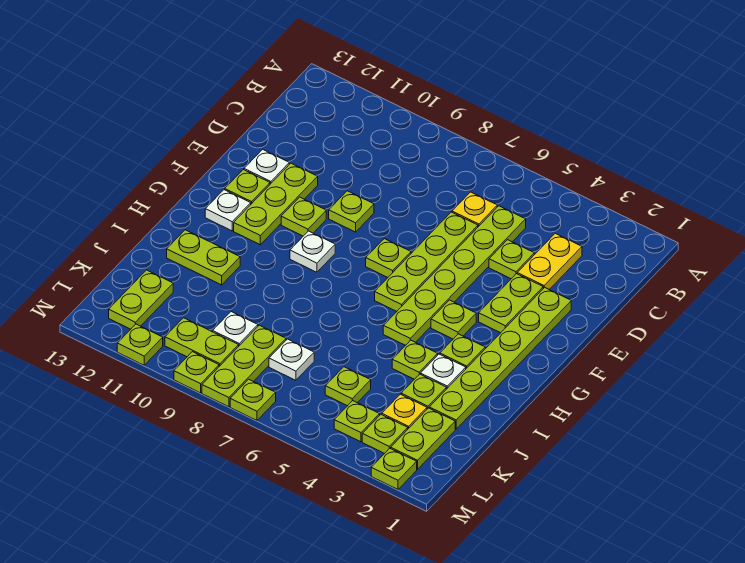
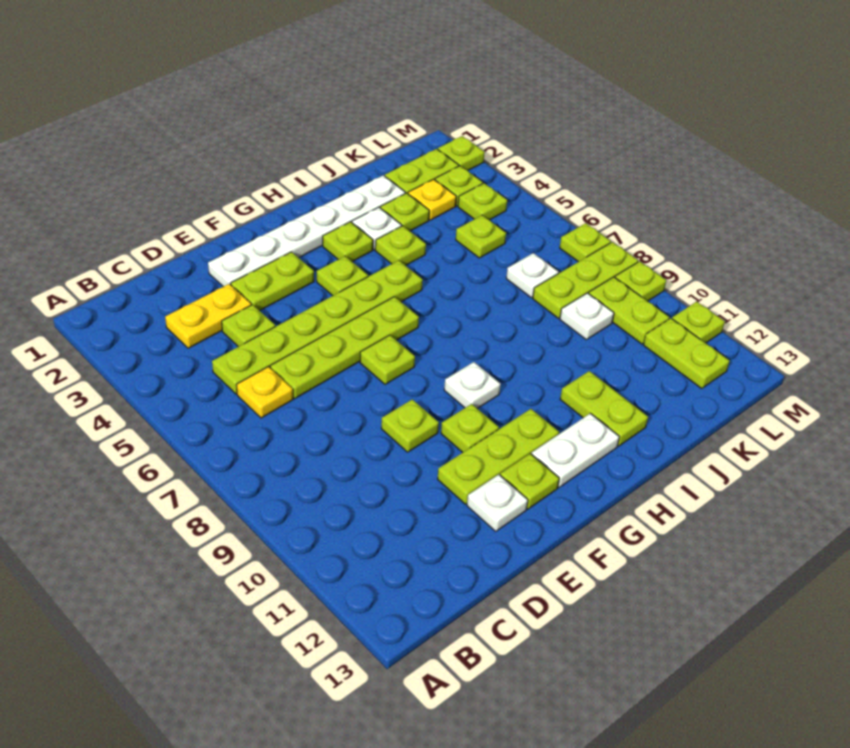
lime plate E2:J2 level 1 -> white plate E2:J2 level 1
white plate G12 level 1 -> white plate G12:H12 level 1
lime plate K12:L12 level 1 -> lime plate L11:L12 level 1

